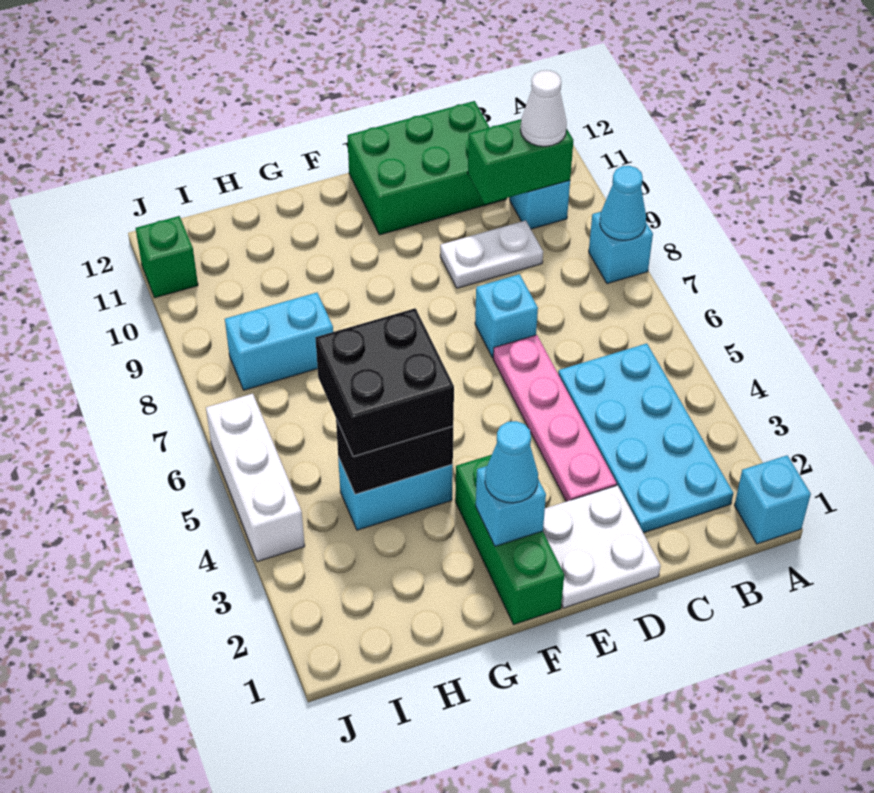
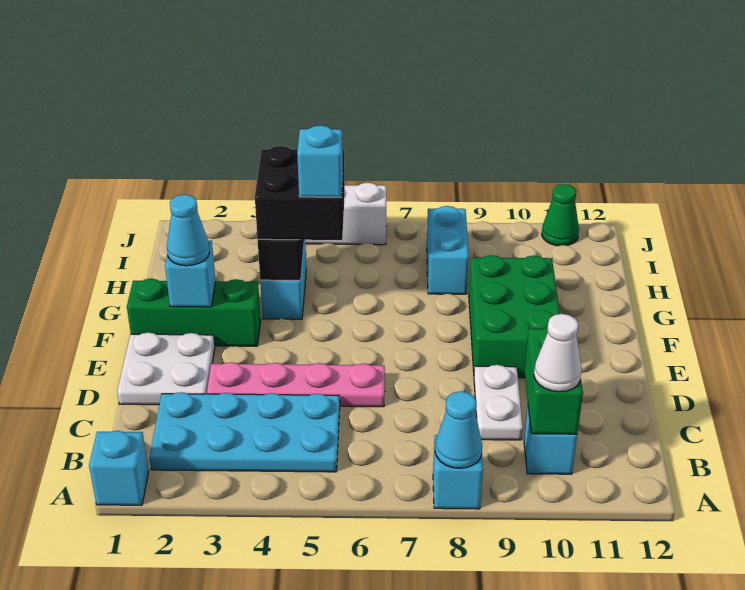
green brick C11:E12 level 1 -> green brick E9:G10 level 1
cyan brick D7 level 1 -> cyan brick G5 level 4
green brick J11 level 1 -> green cone J11 level 1

